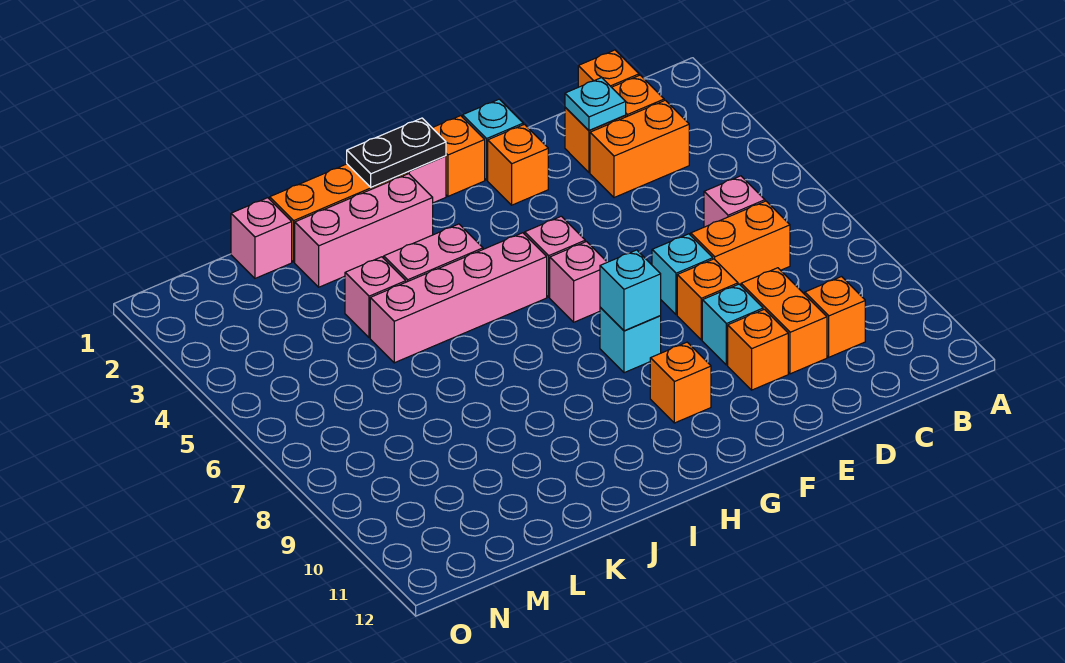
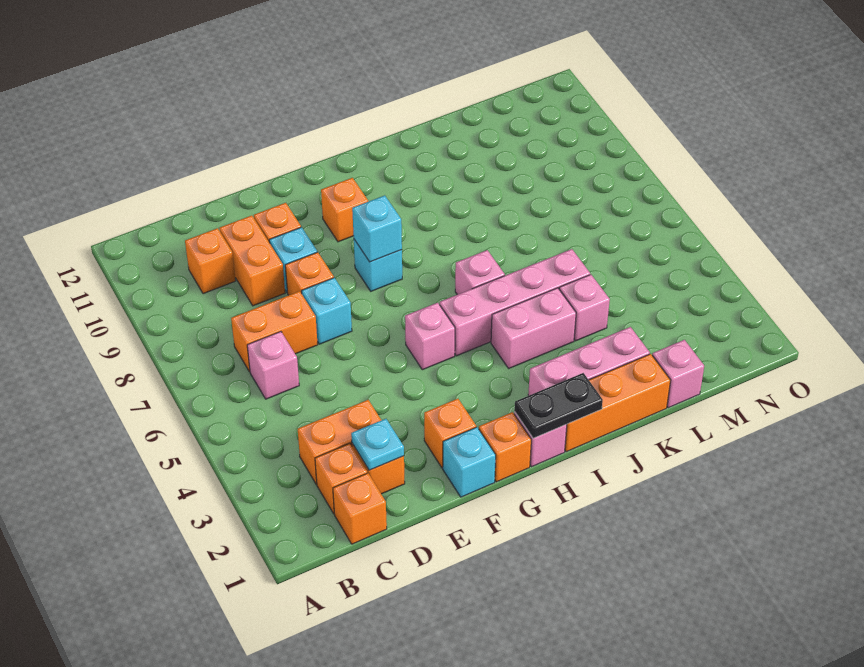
pink brick G6 level 1 -> pink brick I6 level 1

